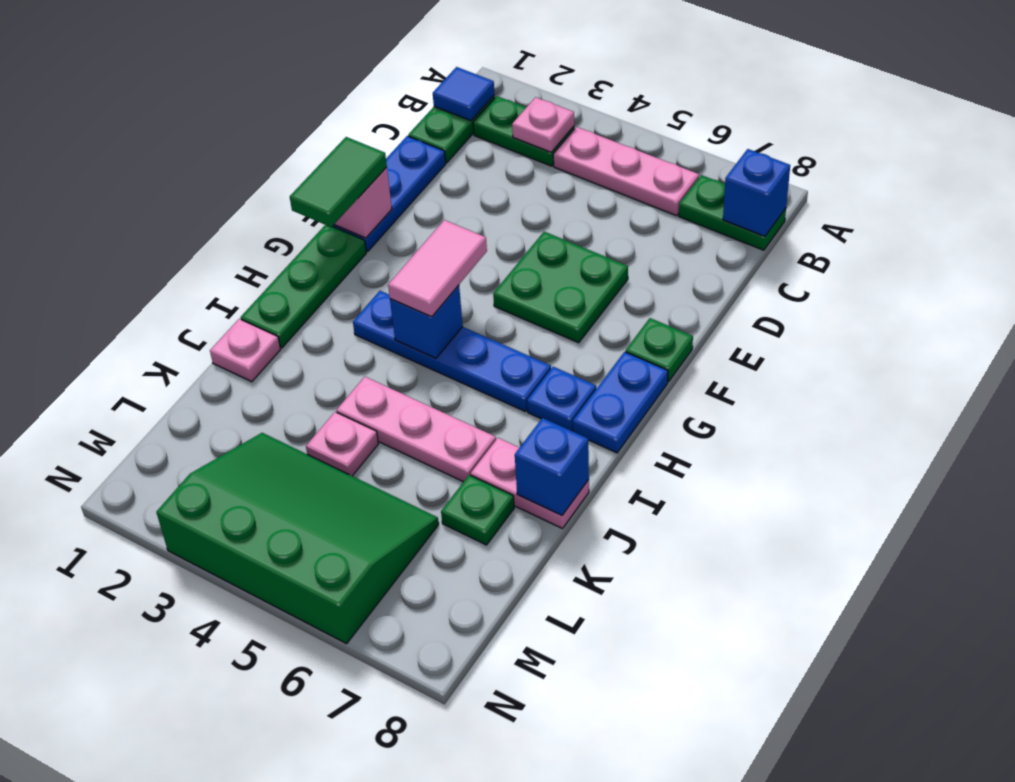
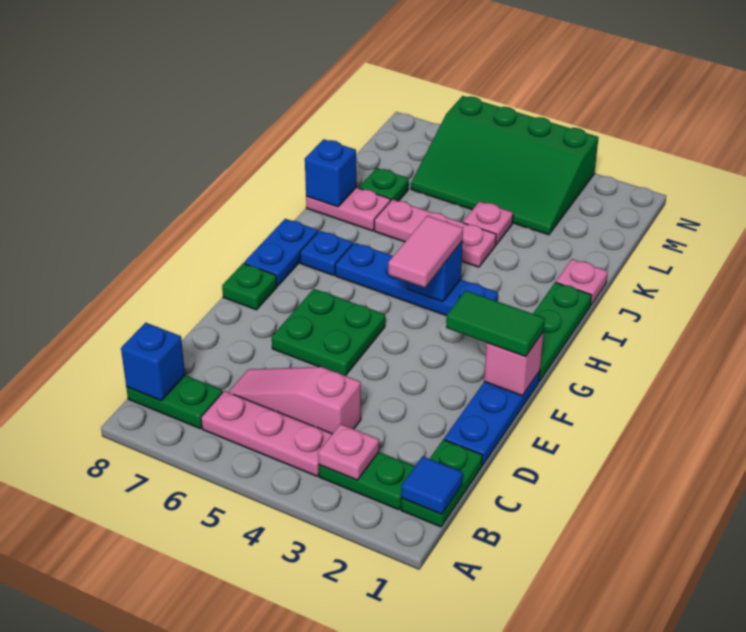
none -> pink slope C4:C6 level 1 top 4
green tile F1:G1 level 3 -> green tile F1:F2 level 3

